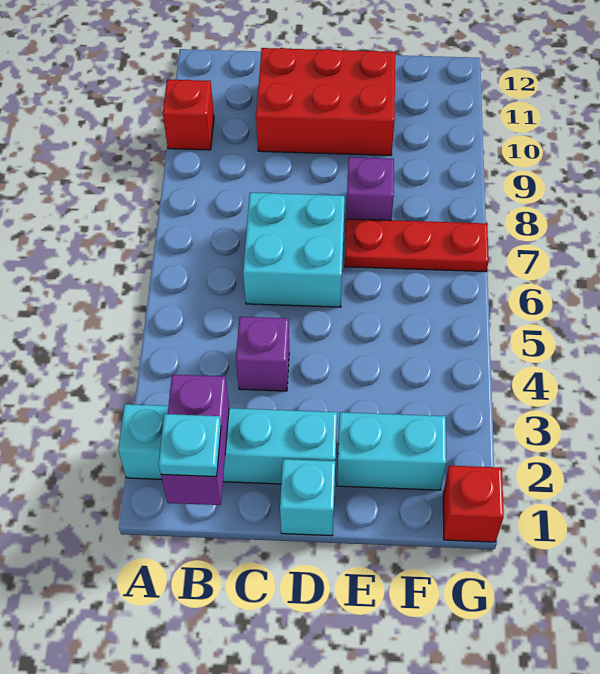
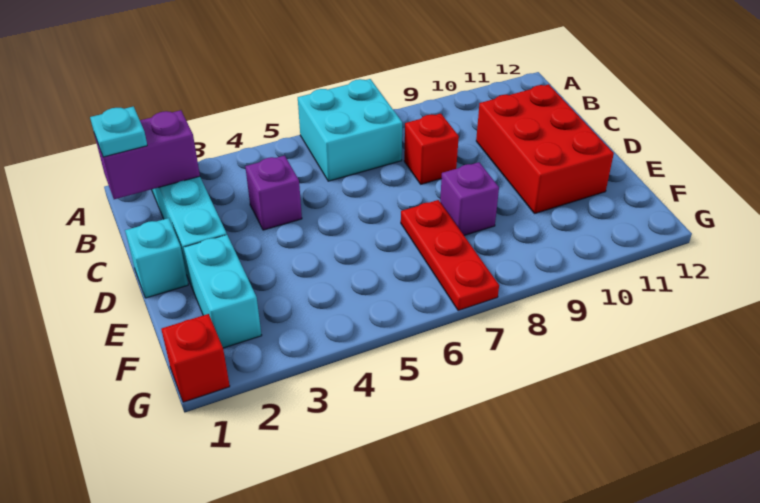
red brick A10 level 1 -> red brick C8 level 1
cyan brick C6:D7 level 1 -> cyan brick A6:B7 level 1

